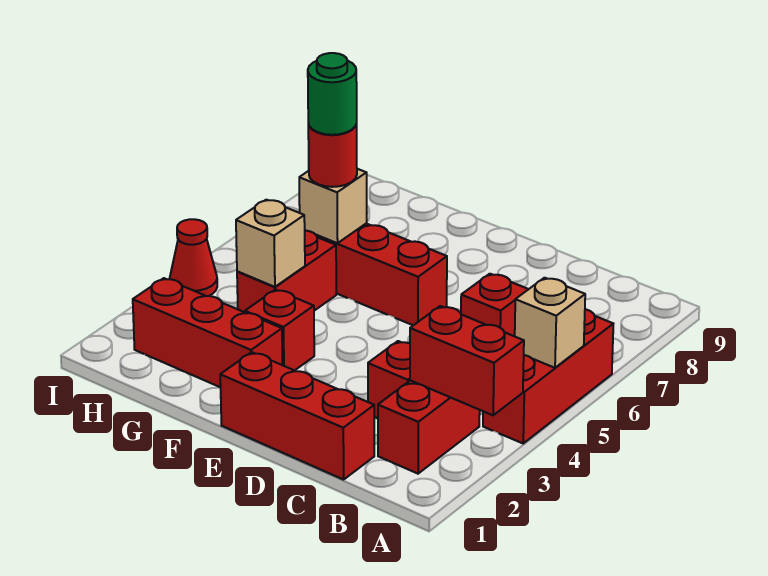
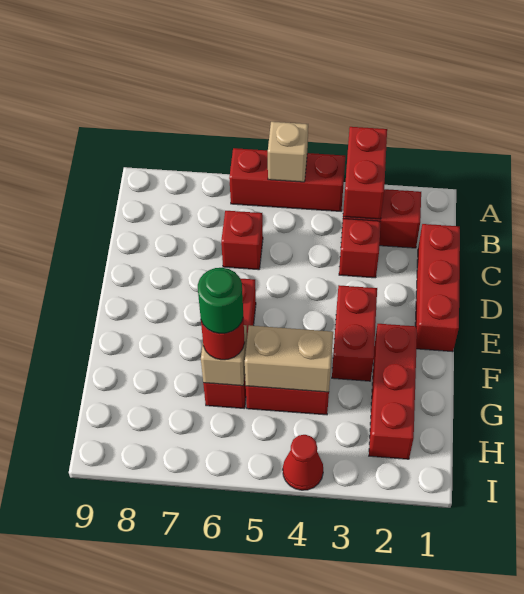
red brick F3 level 1 -> red brick E3:F3 level 1
tan brick G4 level 2 -> tan brick G4:G5 level 2

